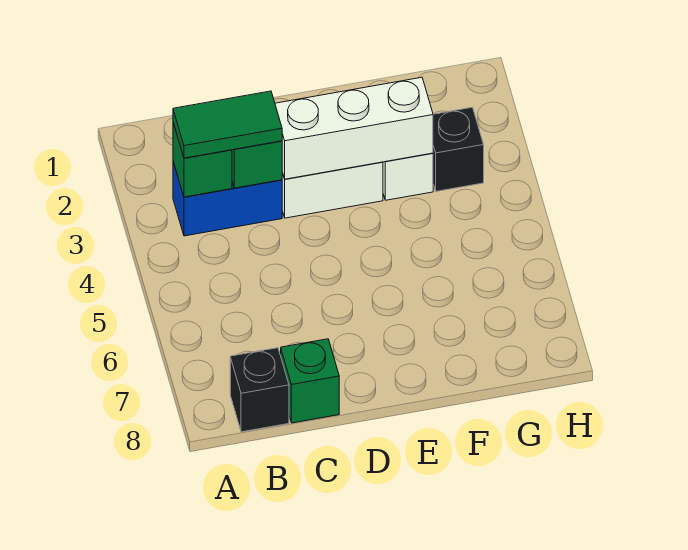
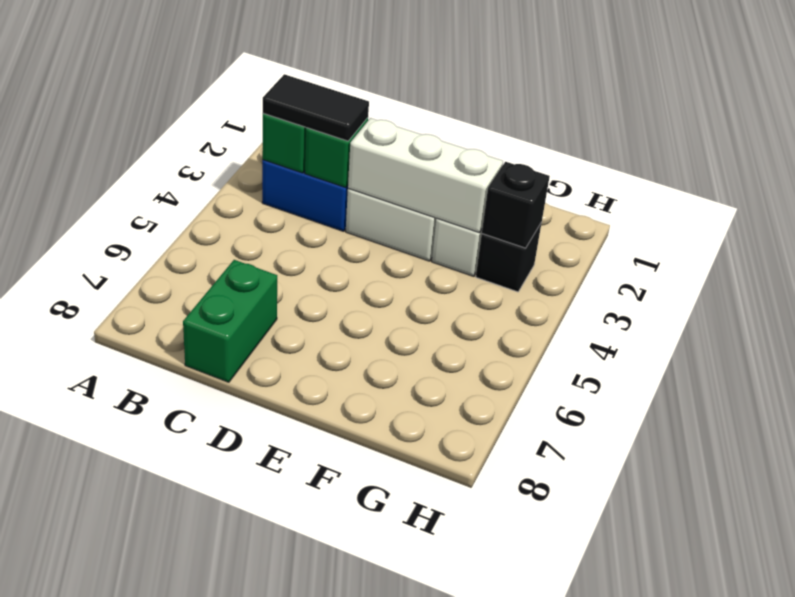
green tile B3:C3 level 3 -> black tile B3:C3 level 3
black brick B8 level 1 -> black brick G3 level 2
green brick C8 level 1 -> green brick C7:C8 level 1

